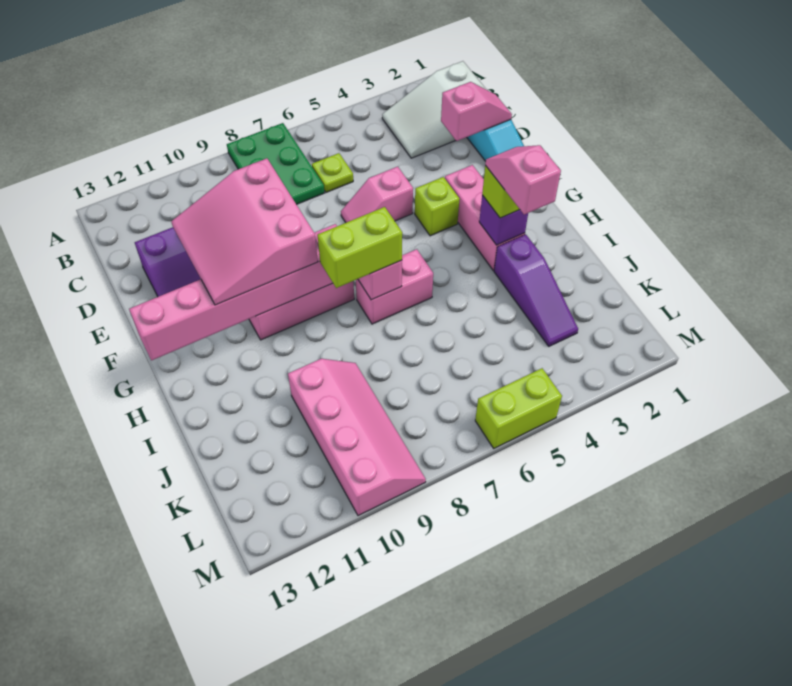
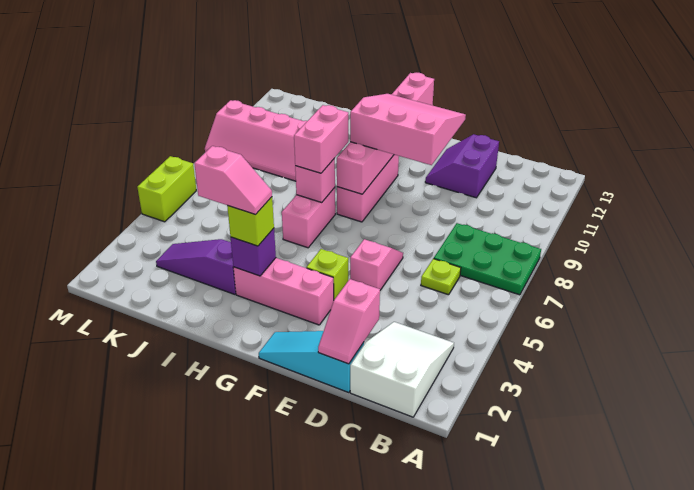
lime brick H7:H8 level 3 -> pink brick H7:H8 level 3

